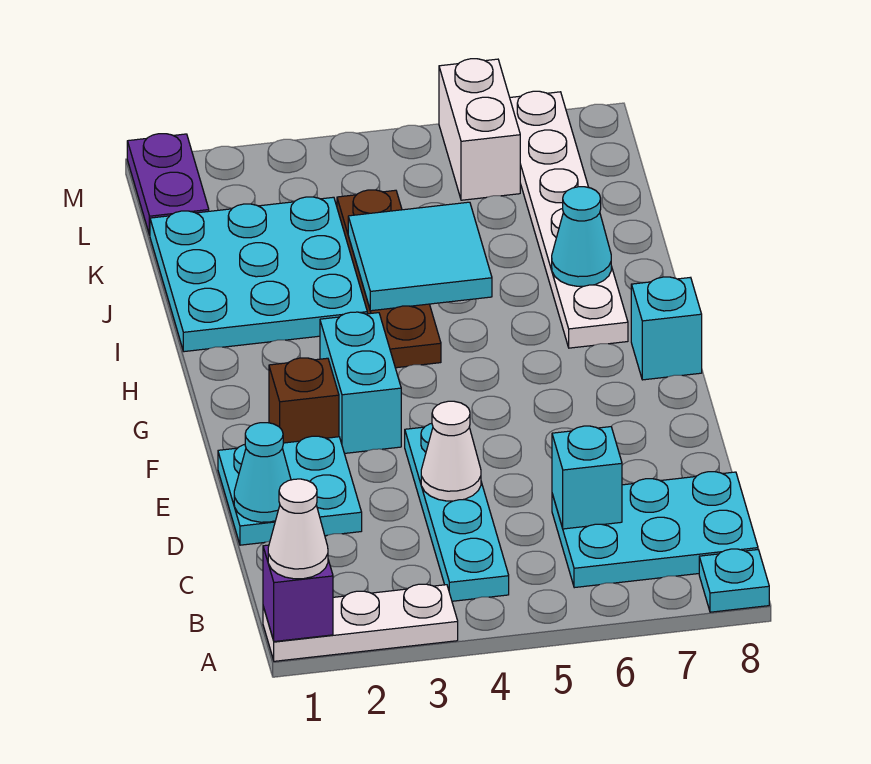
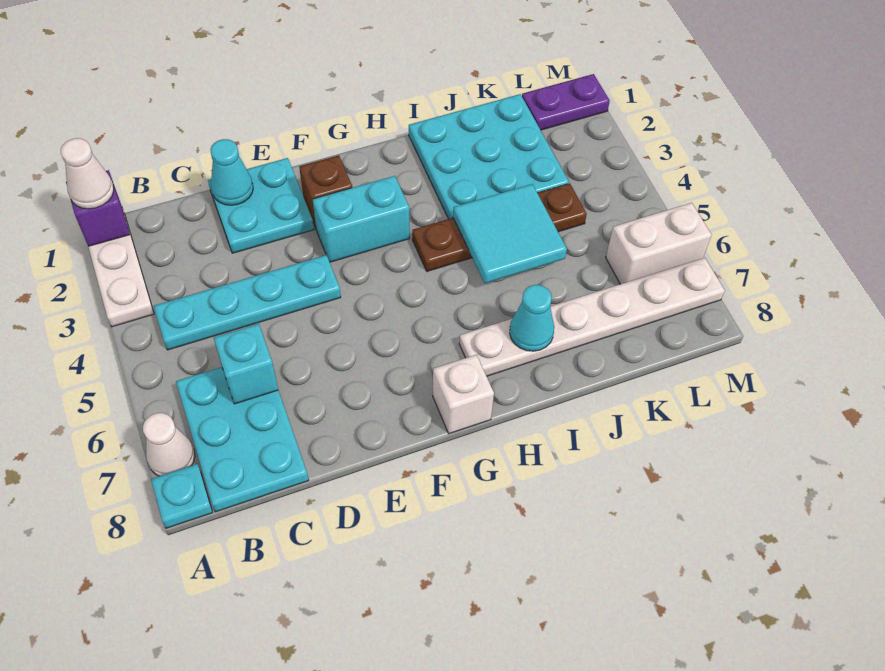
white cone D4 level 2 -> white cone A7 level 1
cyan brick G8 level 1 -> white brick G8 level 1

